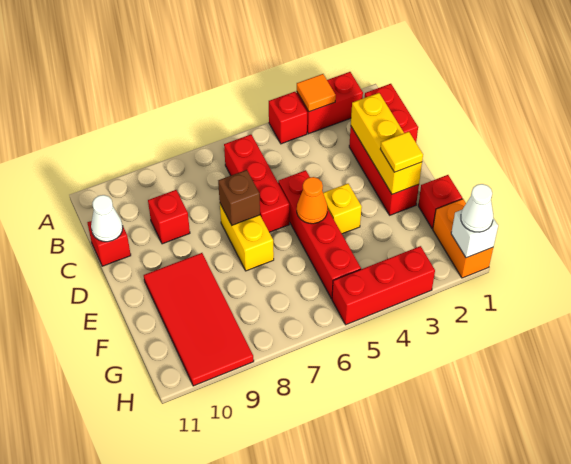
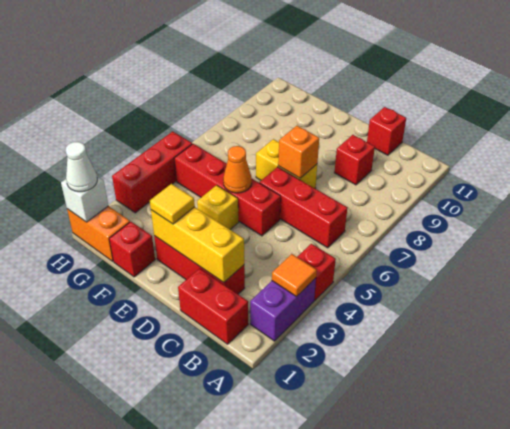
red brick A2:A3 level 1 -> purple brick A2:A3 level 1
white cone C11 level 2 -> none
brown brick D7 level 2 -> orange brick D7 level 2
red tile E9:H10 level 1 -> none

